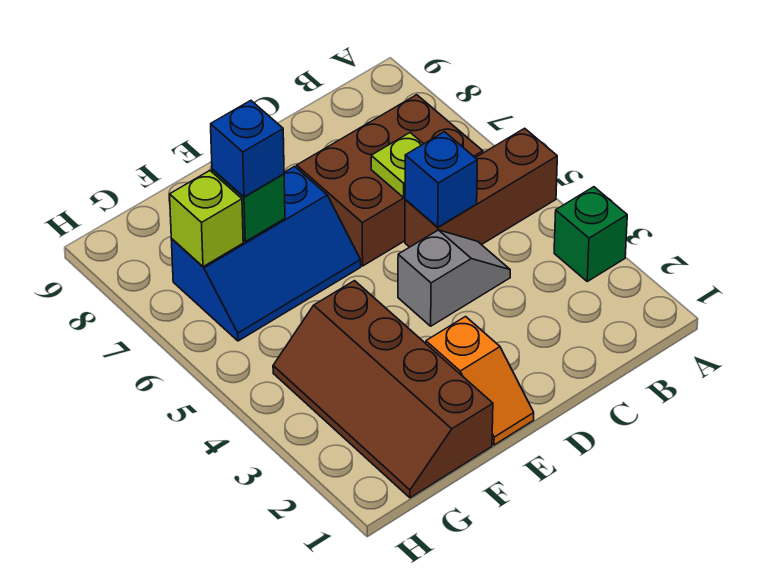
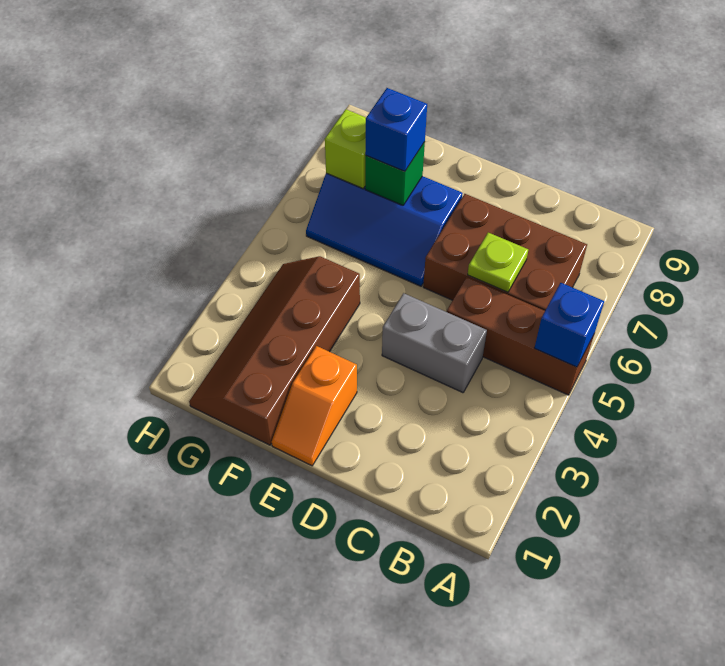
green brick A3 level 1 -> none
grey slope C4:D4 level 1 top D -> grey brick C4:D4 level 1
blue brick C5 level 2 -> blue brick A5 level 2

